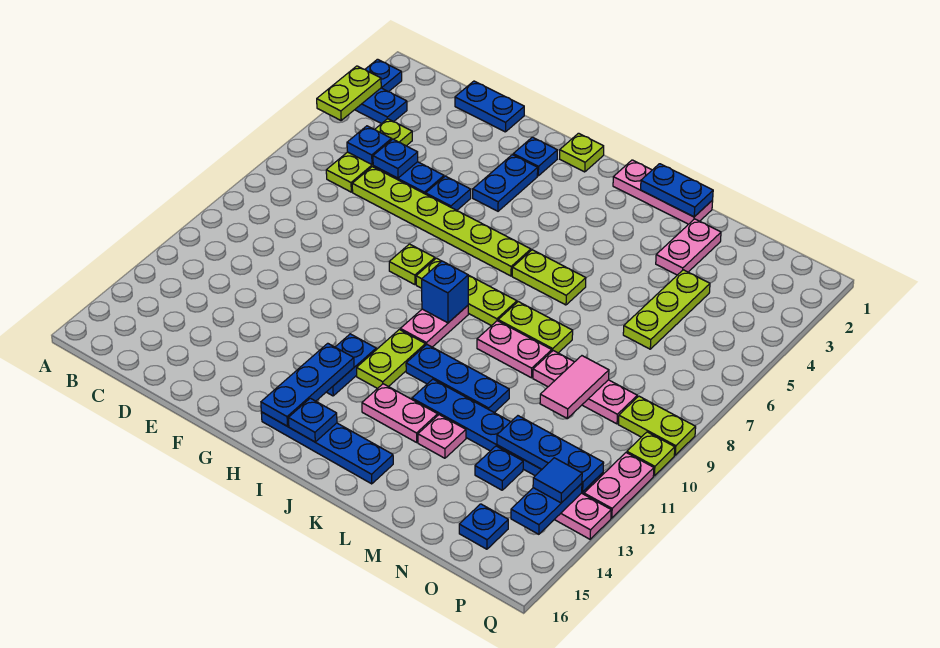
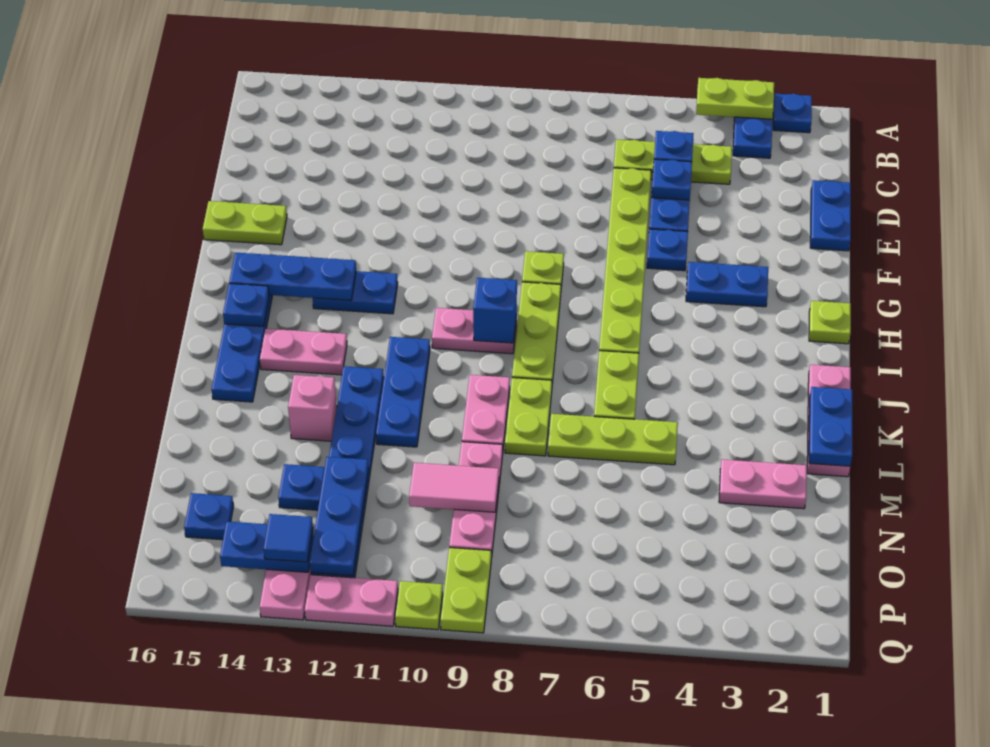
blue plate G2 level 1 -> none
lime plate I11:I12 level 1 -> lime plate F15:F16 level 1
pink plate J13:K13 level 1 -> pink plate J13:J14 level 1
pink plate L13 level 1 -> pink brick L13 level 1
lime plate N4:N6 level 1 -> lime plate L5:L7 level 1

